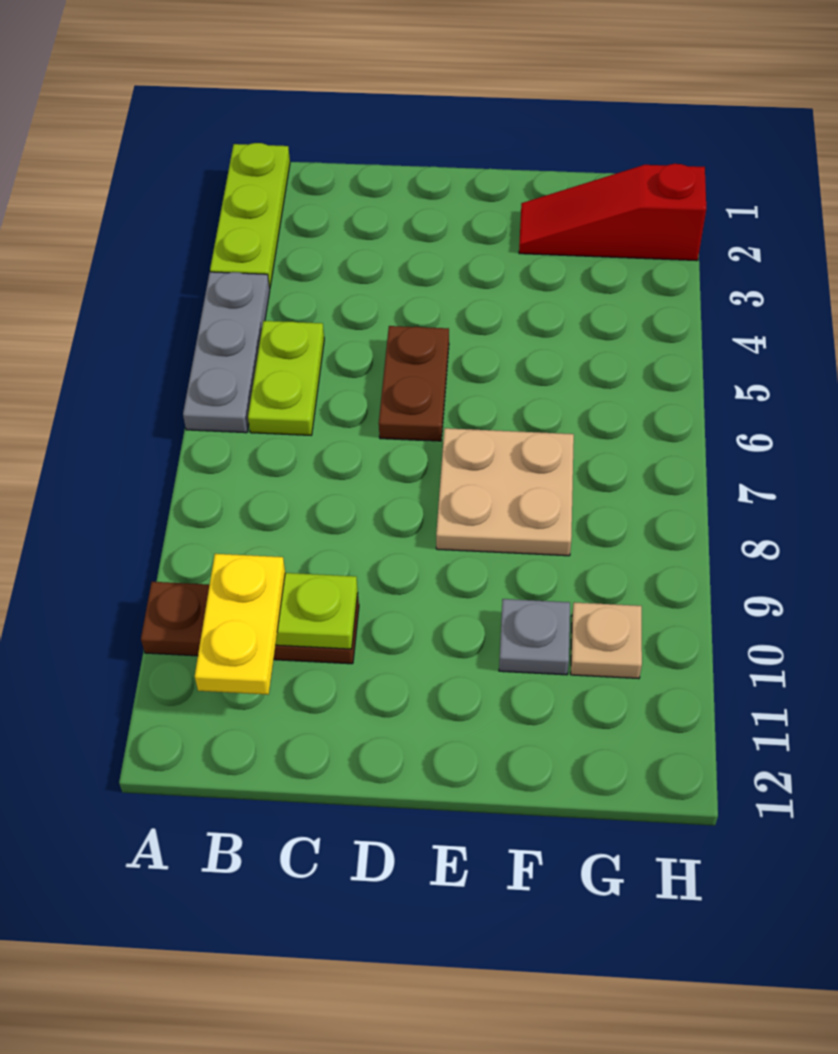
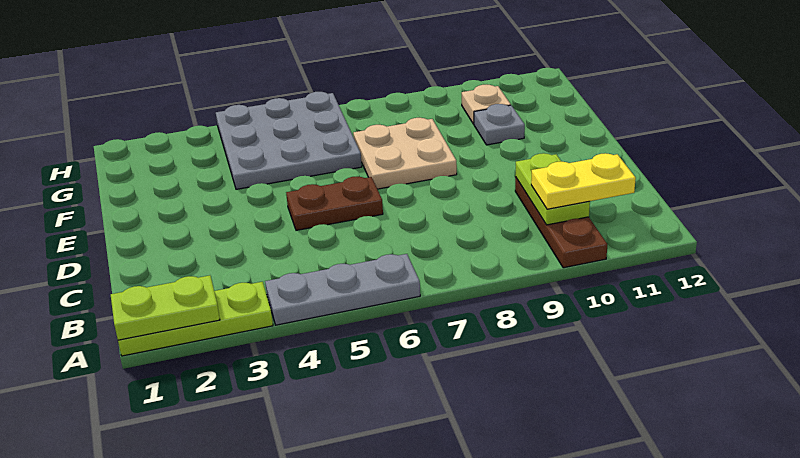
lime plate B5:B6 level 1 -> lime plate A1:A2 level 2
red slope F2:H2 level 1 top H -> none
none -> grey plate F4:H6 level 1

